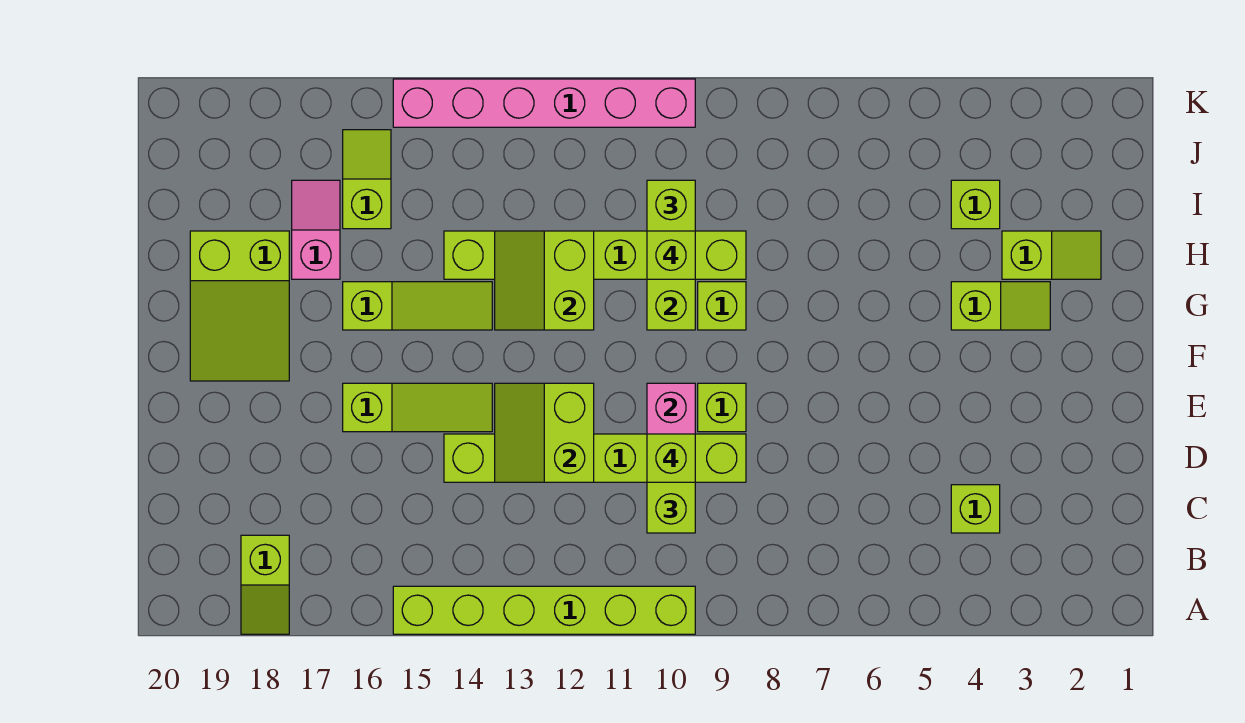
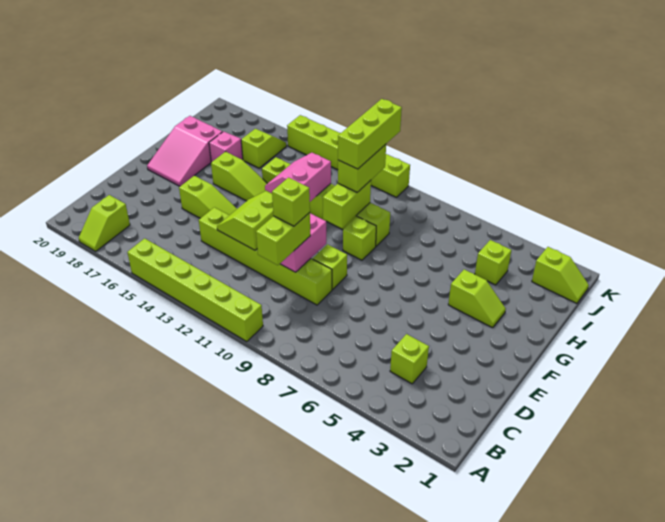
lime slope F18:H19 level 1 top H -> pink slope F18:H19 level 1 top H
lime slope G12:H13 level 2 top 12 -> pink slope G12:H13 level 2 top 12
lime slope H2:H3 level 1 top 3 -> lime slope J1:J2 level 1 top 2
lime brick H10 level 4 -> lime brick H10:J10 level 4
pink brick K10:K15 level 1 -> lime brick K10:K15 level 1

